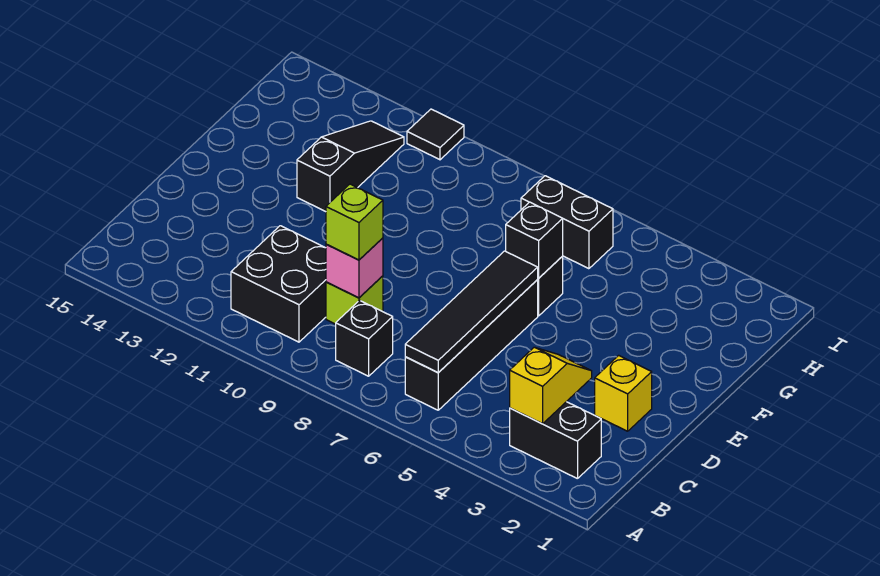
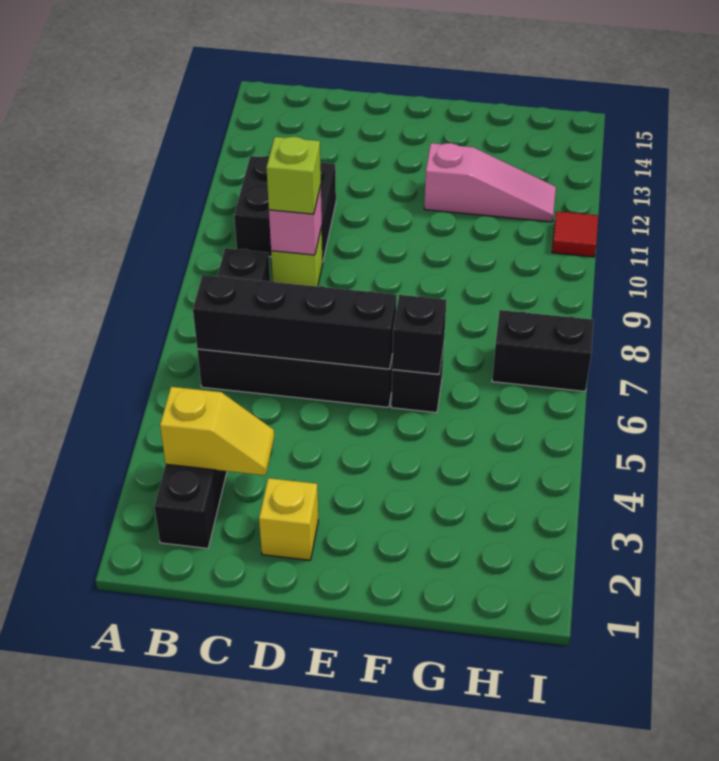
black tile B6:E6 level 2 -> black brick B6:E6 level 2
black slope F12:H12 level 1 top F -> pink slope F12:H12 level 1 top F
black brick H6:H7 level 1 -> black brick H7:I7 level 1
black tile I11 level 1 -> red tile I11 level 1

